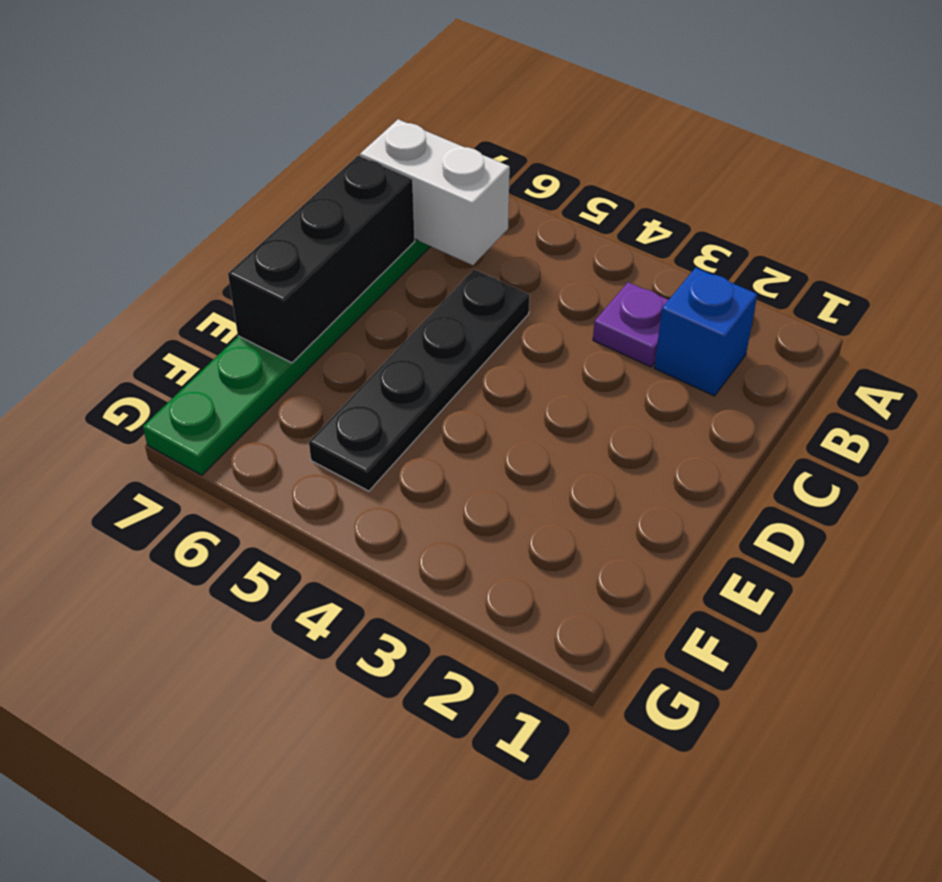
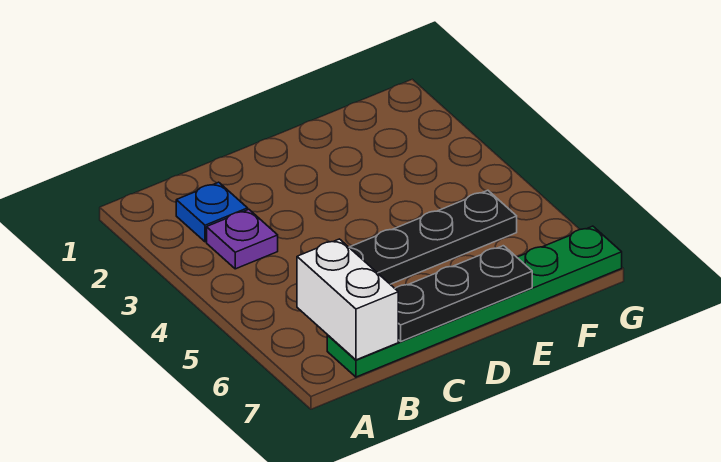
blue brick B2 level 1 -> blue plate B2 level 1
black brick C7:E7 level 2 -> black plate C7:E7 level 2

